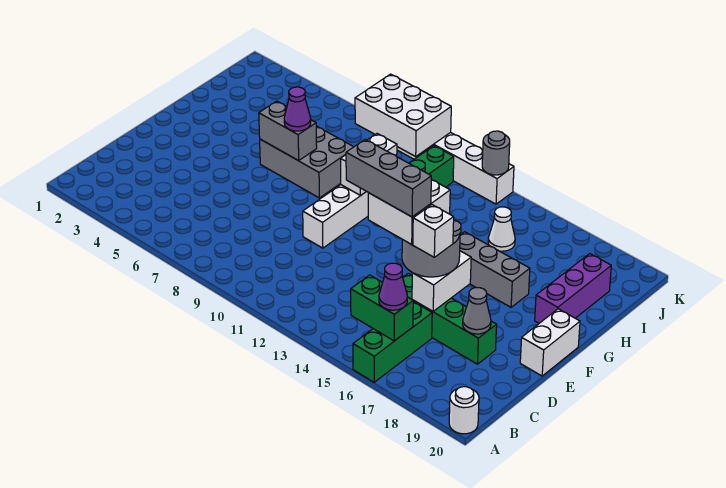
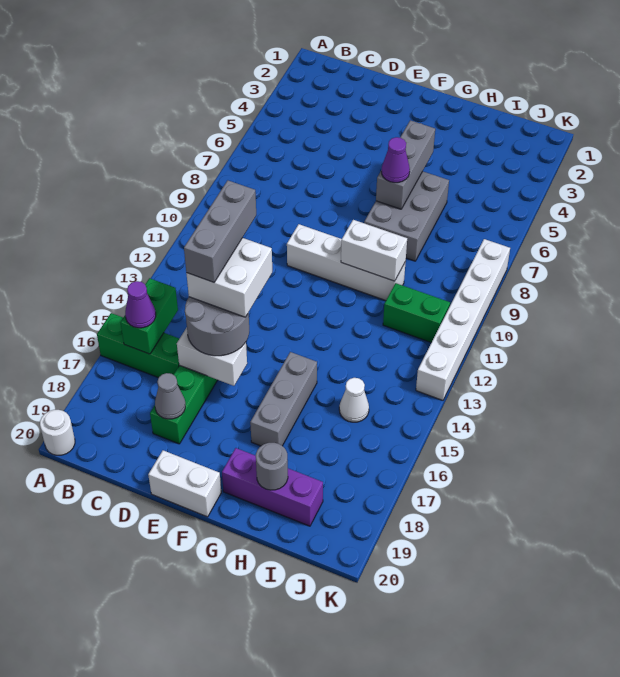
white brick D16 level 4 -> none
grey brick G6:G7 level 2 -> grey brick G5:G7 level 2
white brick J8:K10 level 2 -> none
grey round brick K13 level 2 -> grey round brick H19 level 2

